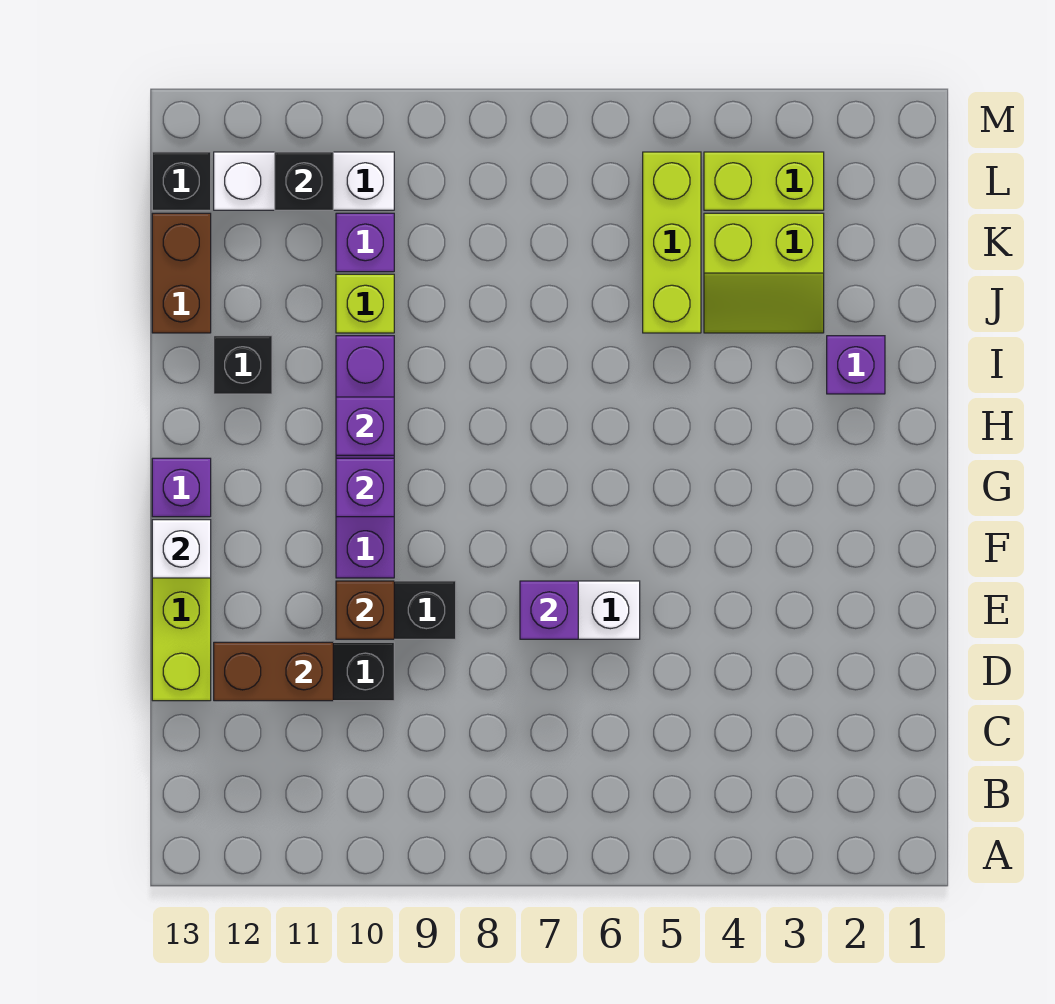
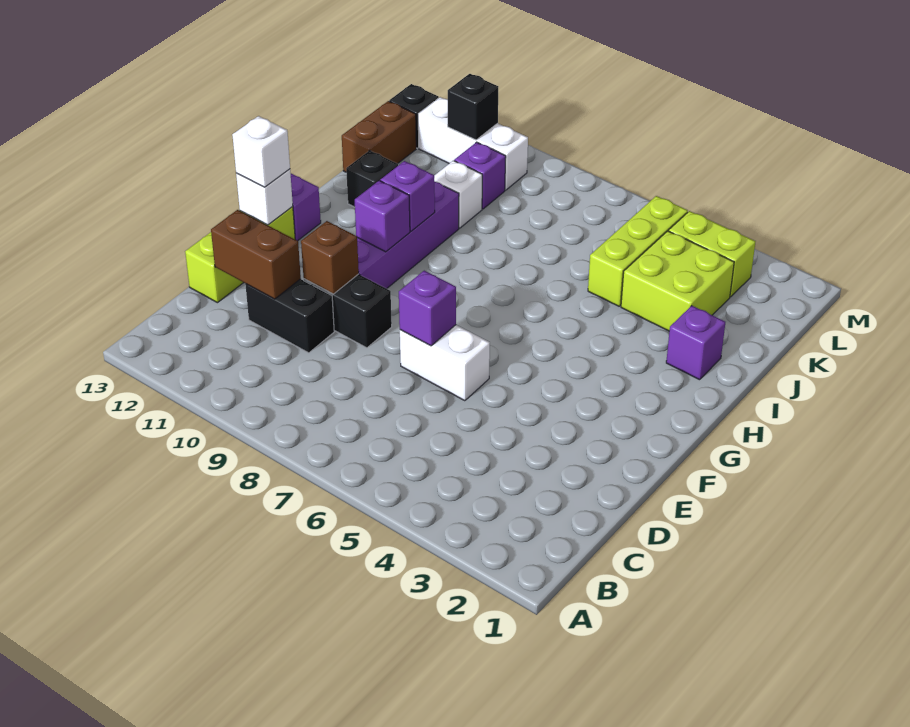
none -> white brick F13 level 3
lime slope J3:K4 level 1 top K -> lime brick J3:K4 level 1
lime brick J10 level 1 -> white brick J10 level 1

